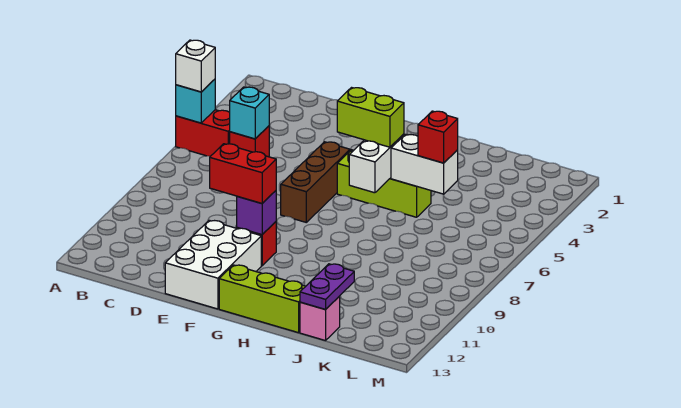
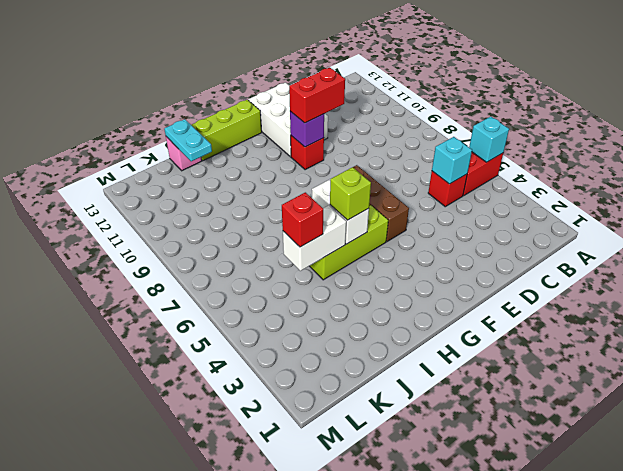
white brick A5 level 3 -> none
lime brick G5:H5 level 3 -> lime brick H5 level 3
purple plate J12:J13 level 2 -> cyan plate J12:J13 level 2

